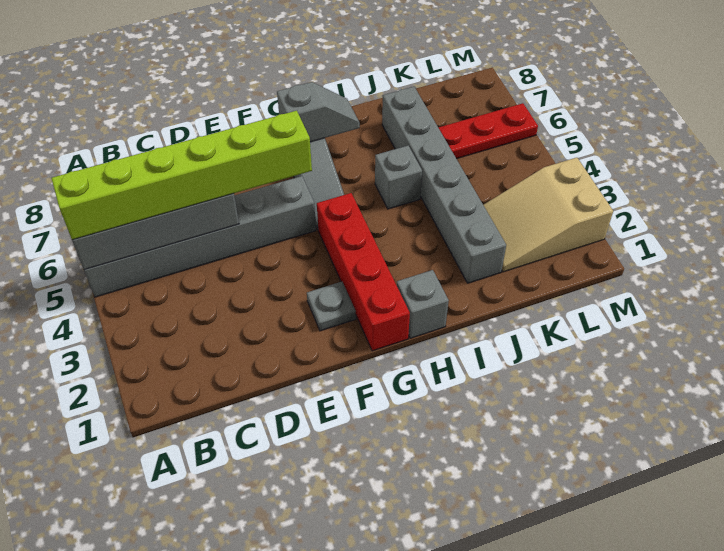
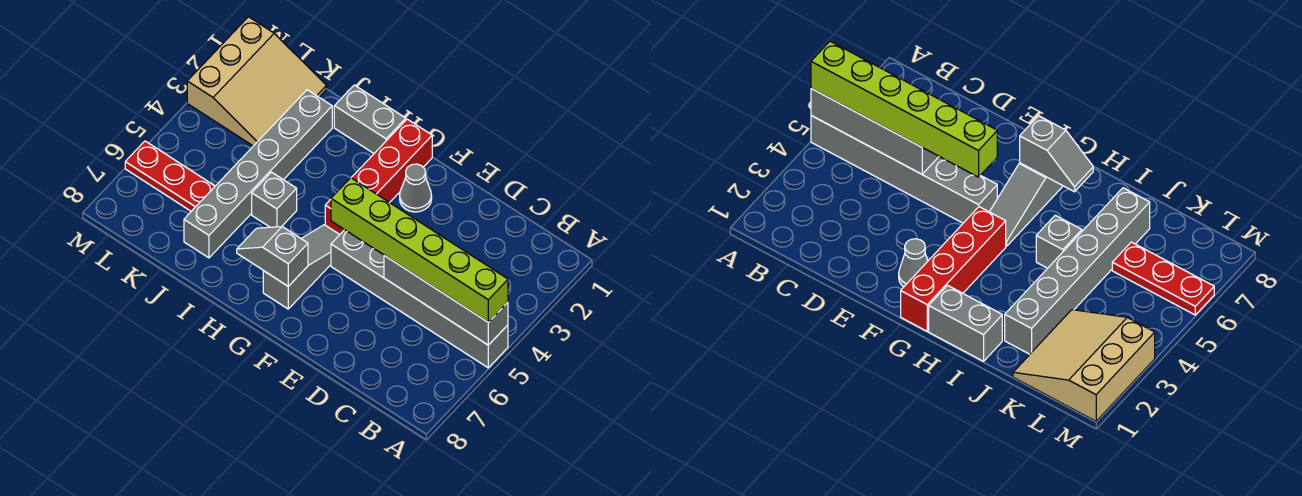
grey plate F2 level 1 -> grey cone F2 level 1
grey brick H1 level 1 -> grey brick H1:I1 level 1
tan slope K2:M3 level 1 top M -> tan slope K1:M3 level 1 top M

